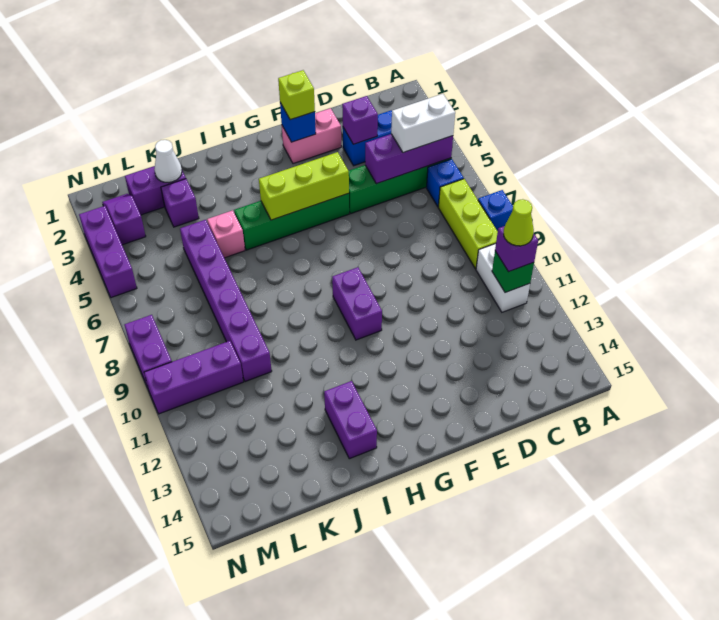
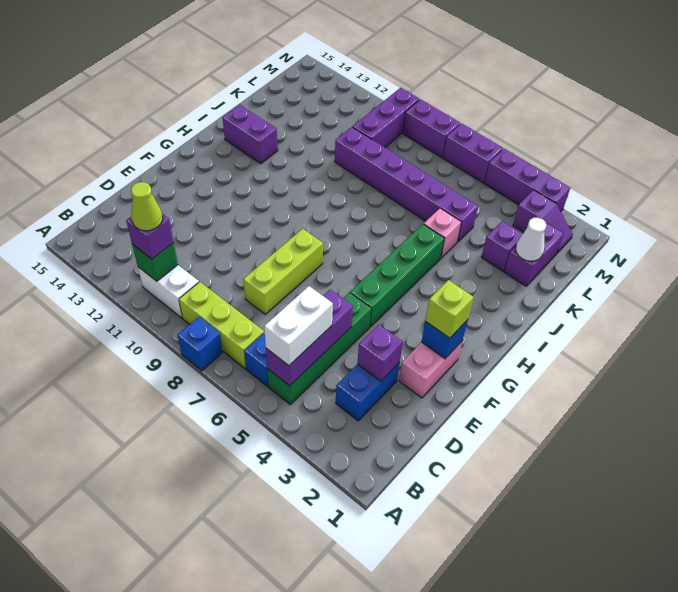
lime brick F5:H5 level 2 -> lime brick D8:F8 level 1
purple brick G9:G10 level 1 -> purple brick N6:N7 level 1

